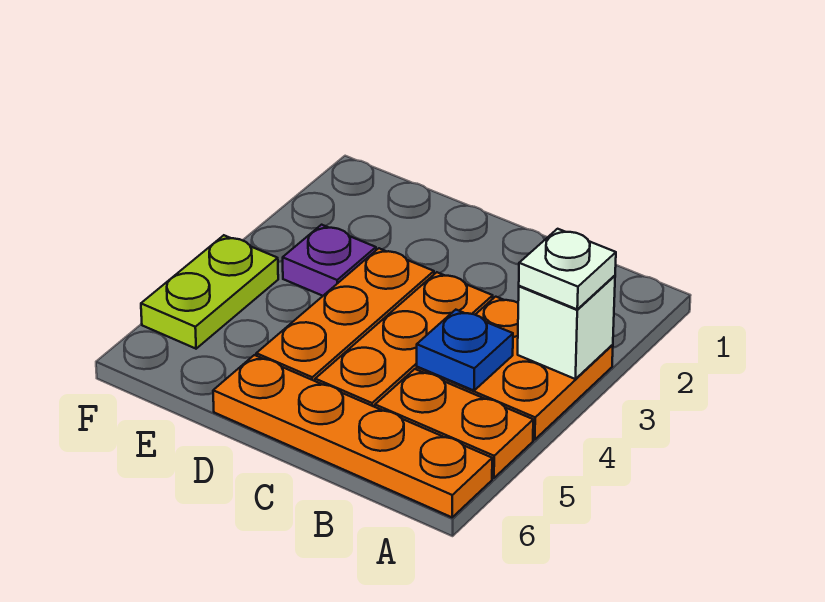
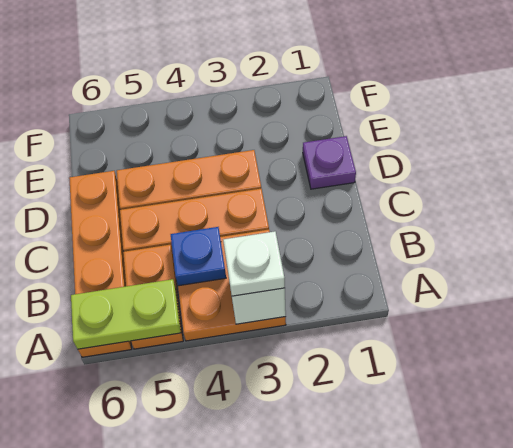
purple plate E3 level 1 -> purple plate D1 level 1
lime plate F4:F5 level 1 -> lime plate A5:A6 level 2

